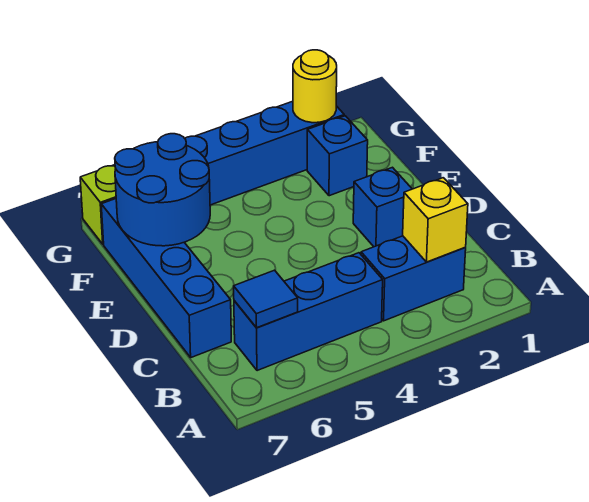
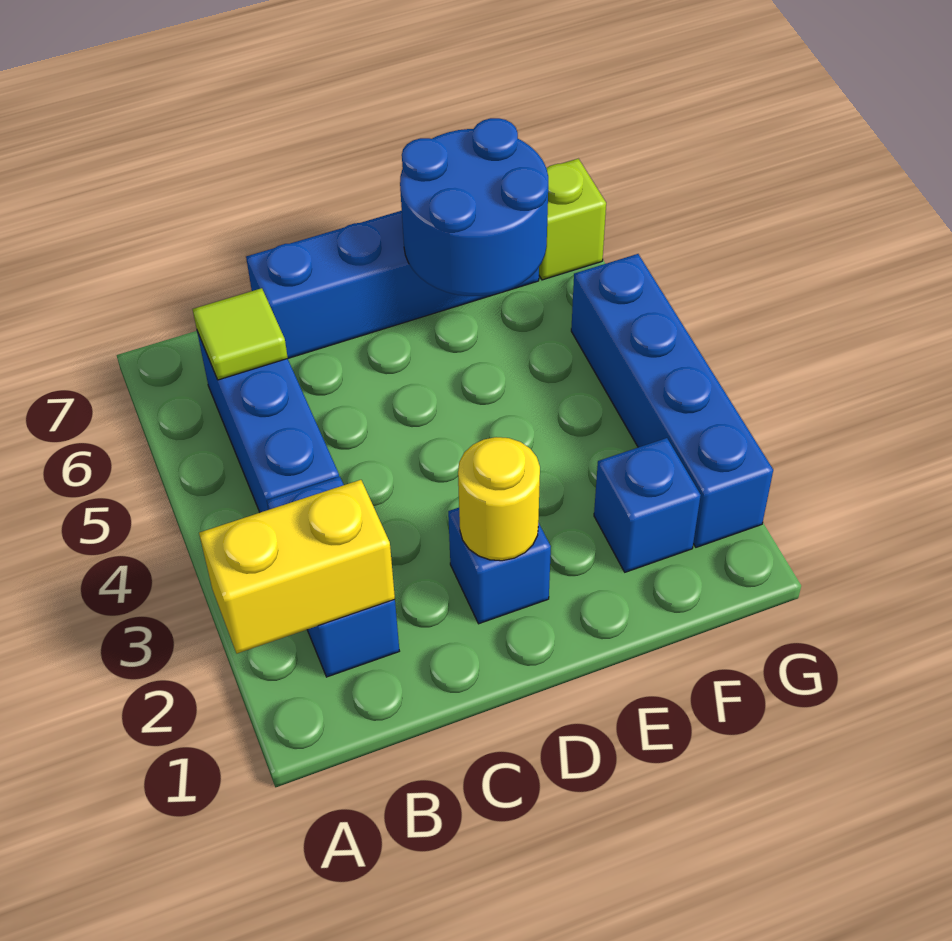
yellow brick B2 level 2 -> yellow brick A2:B2 level 2
blue tile B6 level 2 -> lime tile B6 level 2
yellow round brick G2 level 2 -> yellow round brick D2 level 2

